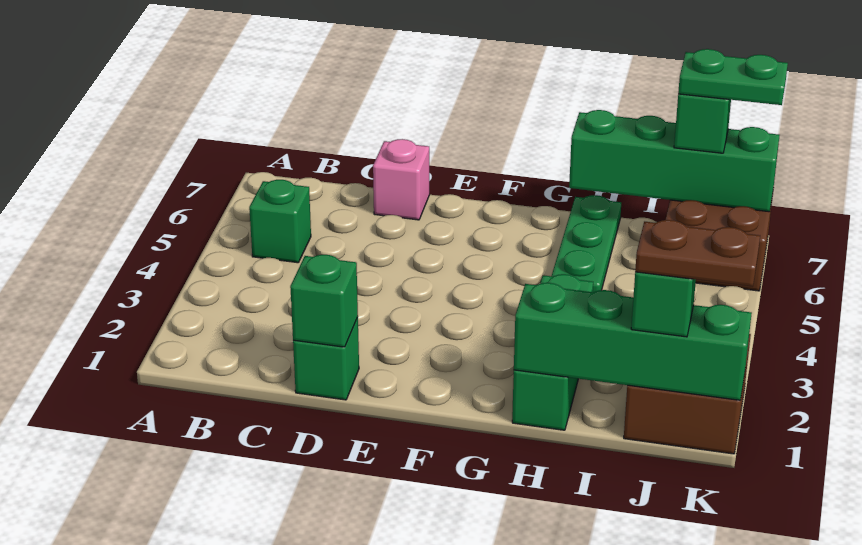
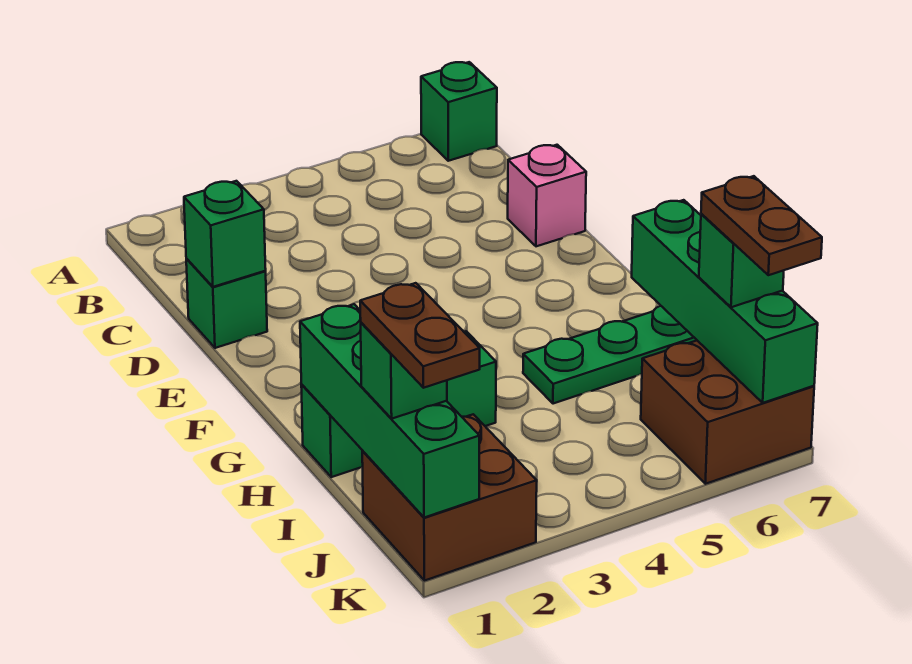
green brick B5 level 1 -> green brick A7 level 1
green plate J7:K7 level 4 -> brown plate J7:K7 level 4

